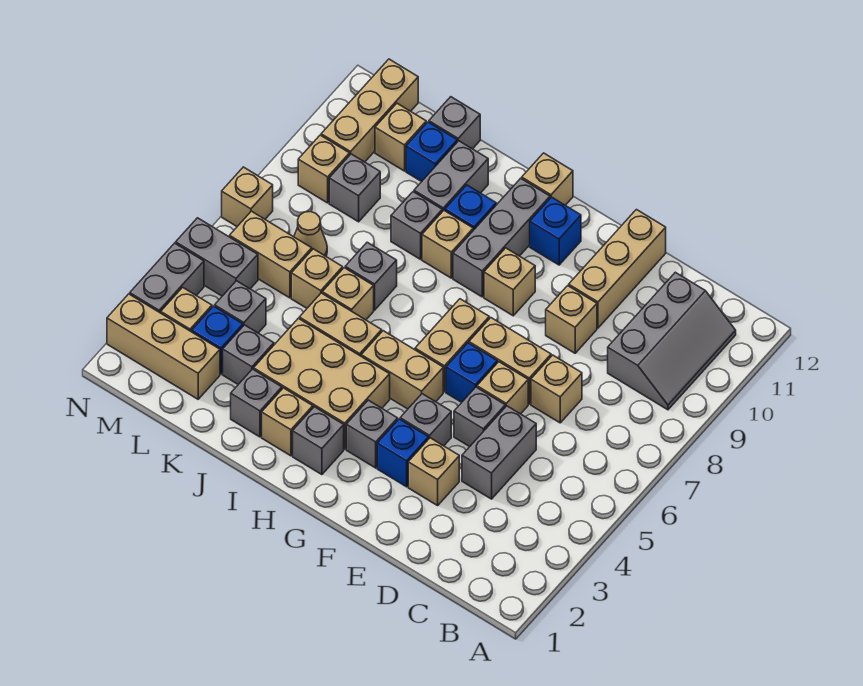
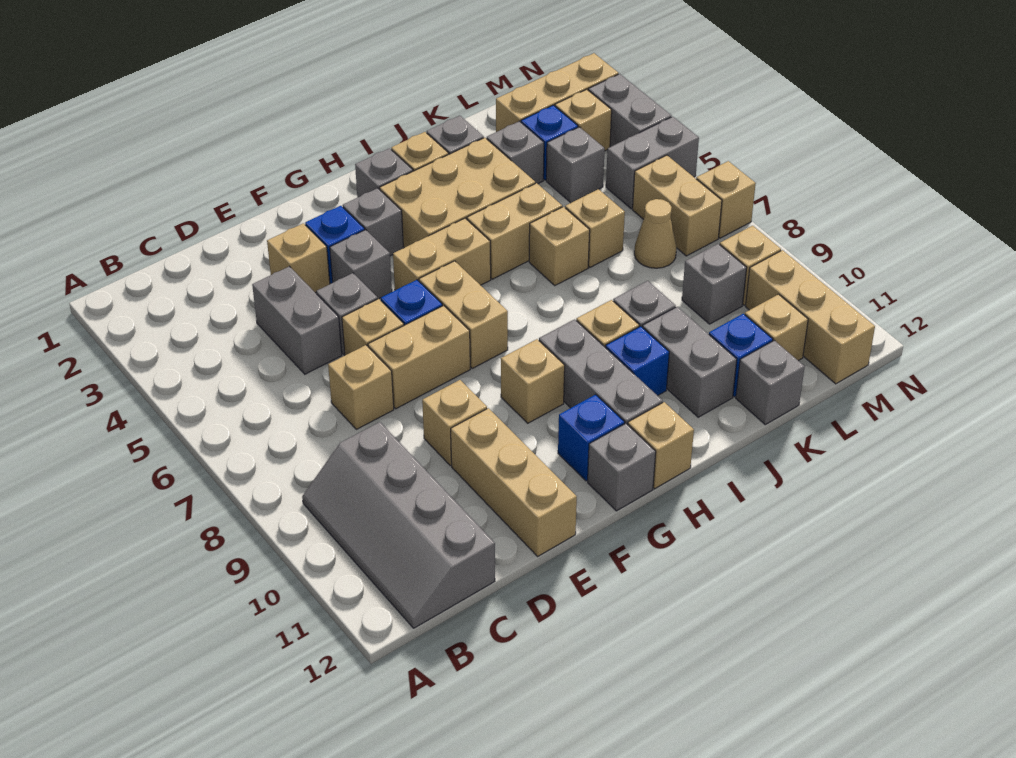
grey slope B9:C11 level 1 top C -> grey slope B9:C12 level 1 top C
grey brick J7 level 1 -> grey brick G12 level 1
tan brick L6:M6 level 1 -> tan brick M6:M7 level 1

